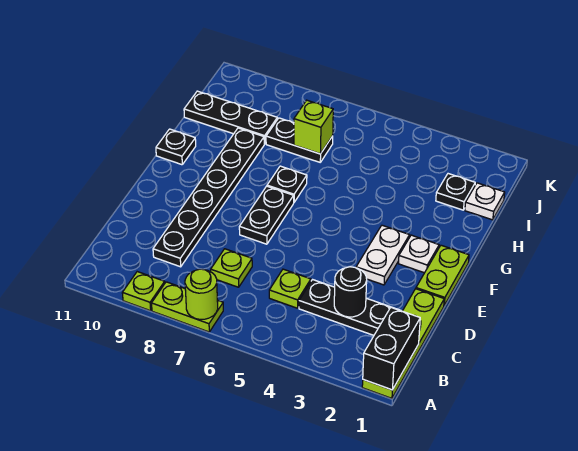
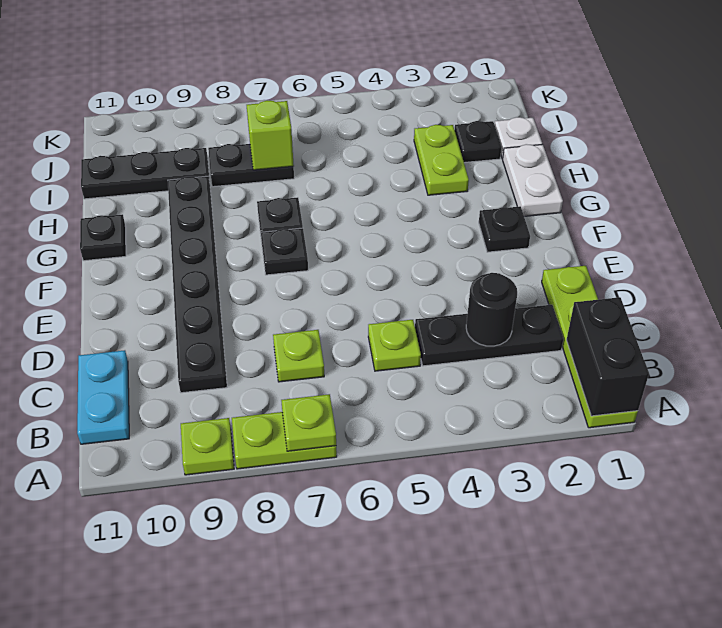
lime round brick A7 level 2 -> lime plate A7 level 2
none -> cyan plate B11:C11 level 1
lime plate E1:F1 level 1 -> lime plate H3:I3 level 1
white plate E3:F3 level 1 -> white plate G1:H1 level 1
black plate E7:F7 level 1 -> black plate F7 level 1
white plate F2 level 1 -> black plate F2 level 1

